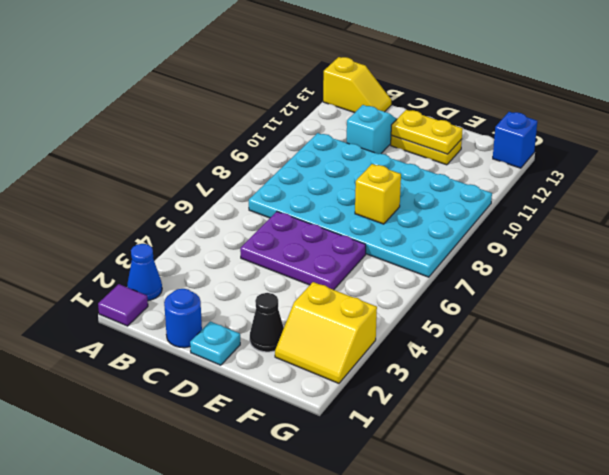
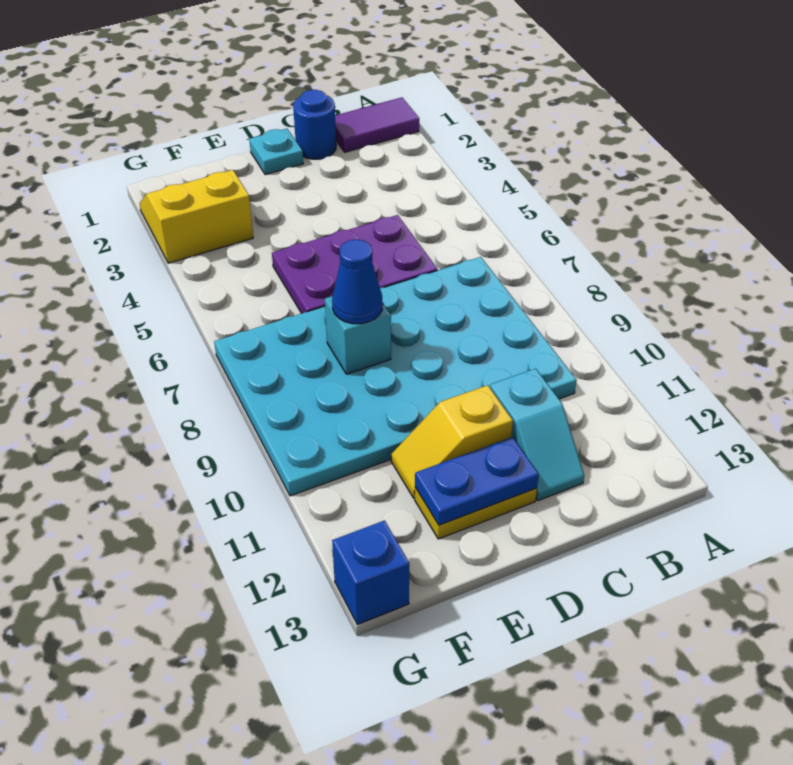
purple tile A1 level 1 -> purple tile A1:B1 level 1
blue cone A2 level 1 -> blue cone E8 level 3
yellow slope A13:B13 level 1 top A -> yellow slope D11:E11 level 1 top D
yellow plate D12:E12 level 2 -> blue plate D12:E12 level 2
black cone E2 level 1 -> none
yellow brick E8 level 2 -> cyan brick E8 level 2

